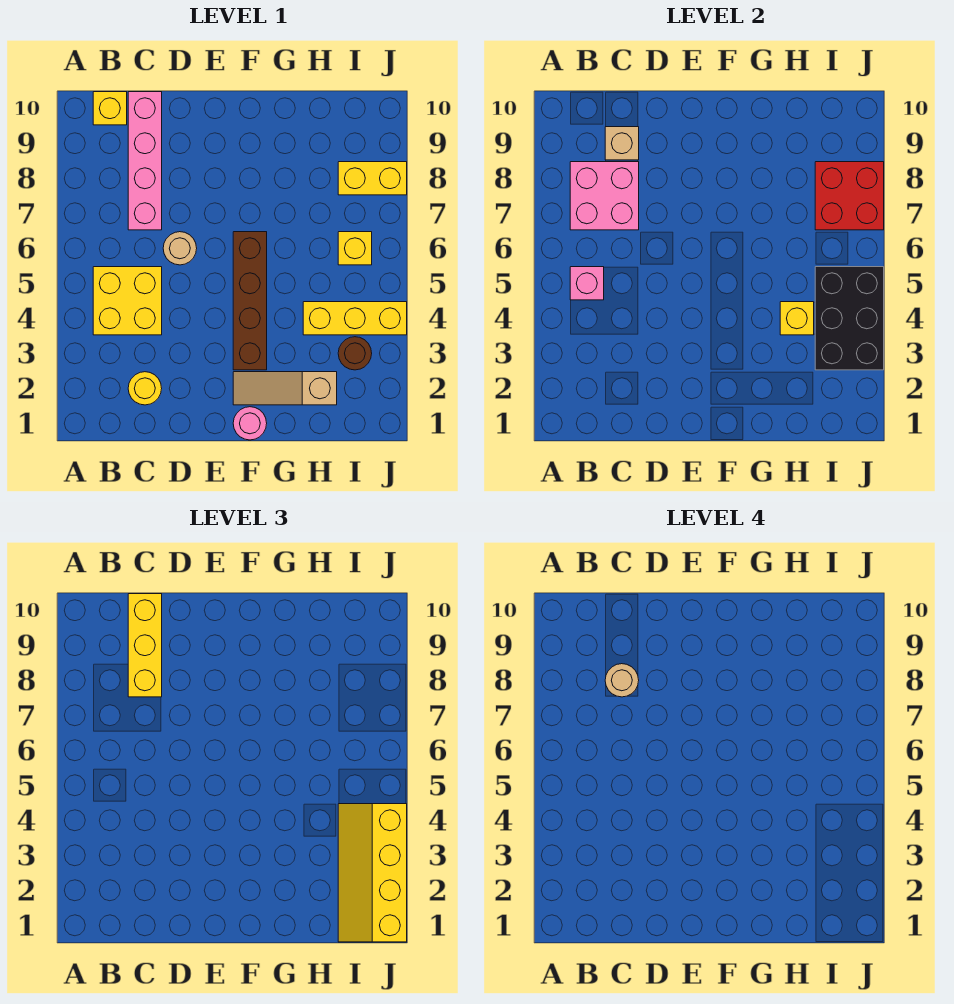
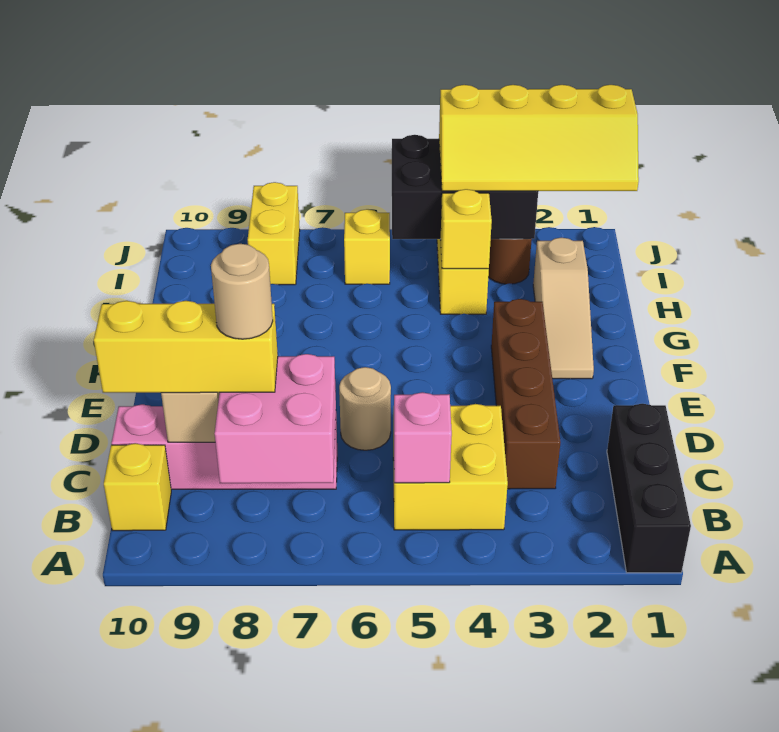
none -> black brick A1:C1 level 1
yellow round brick C2 level 1 -> none
pink round brick F1 level 1 -> none
brown brick F3:F6 level 1 -> brown brick C3:F3 level 1
red brick I7:J8 level 2 -> none

